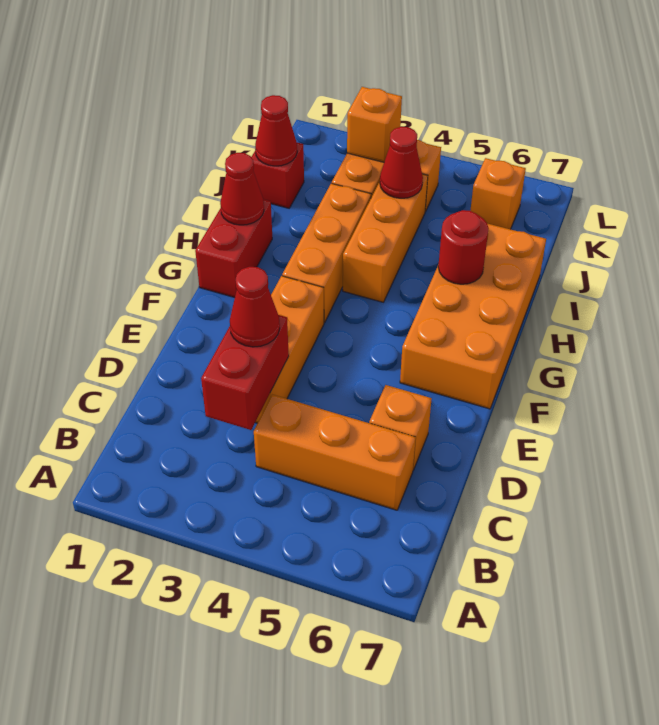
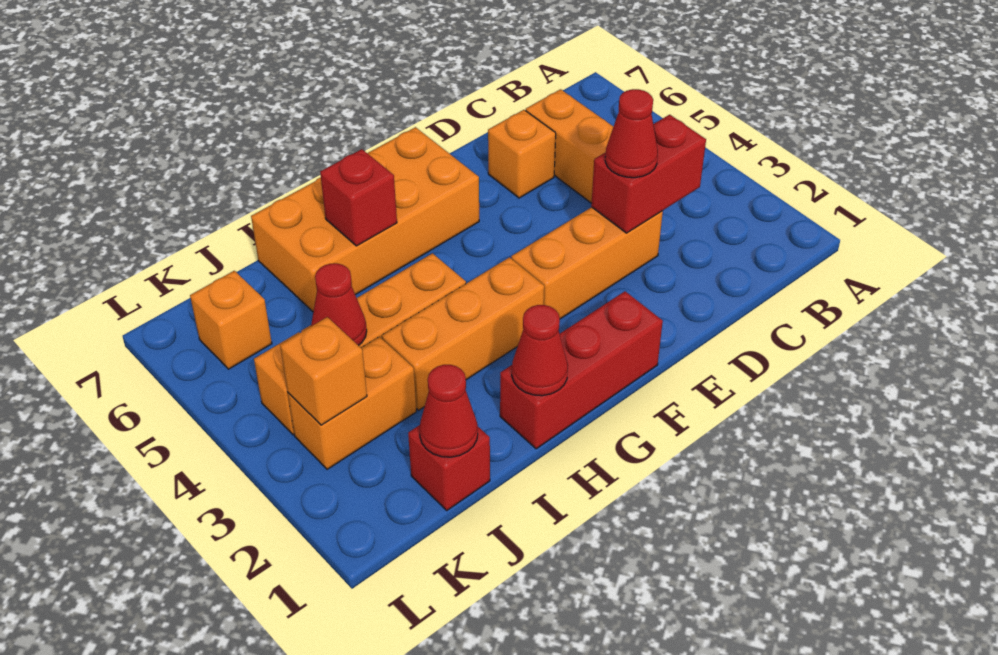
red brick G1:H1 level 1 -> red brick F1:H1 level 1
red round brick H6 level 2 -> red brick H6 level 2

